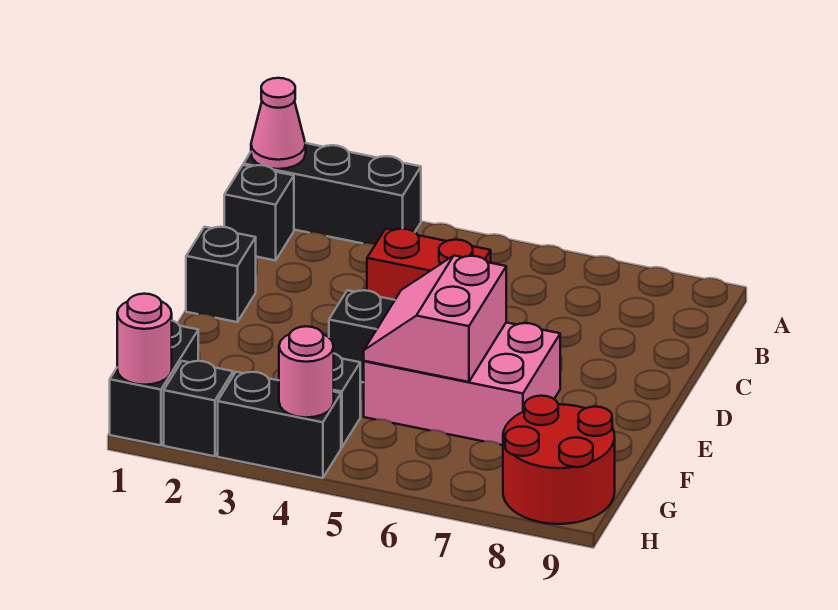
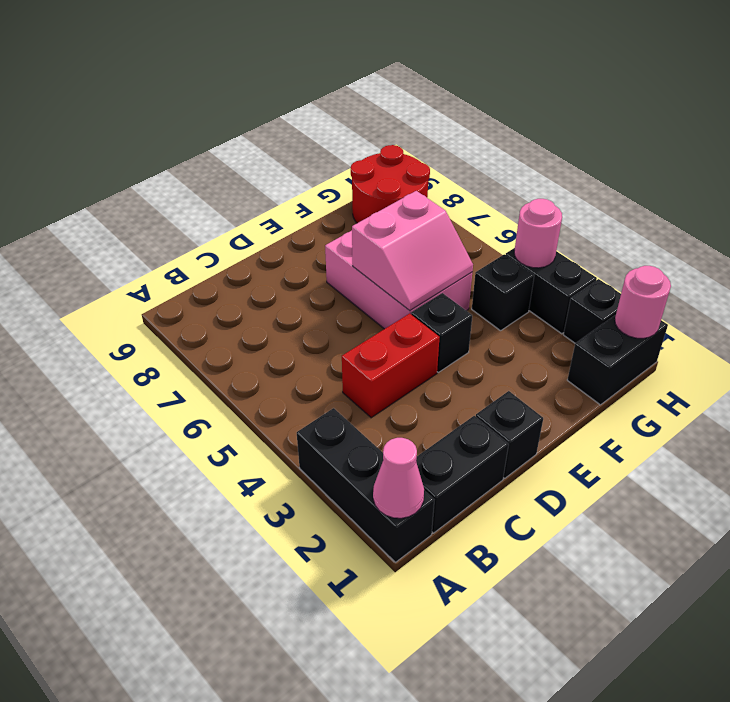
black brick B1 level 1 -> black brick B1:C1 level 1
red brick C4:C5 level 1 -> red brick C4:D4 level 1

